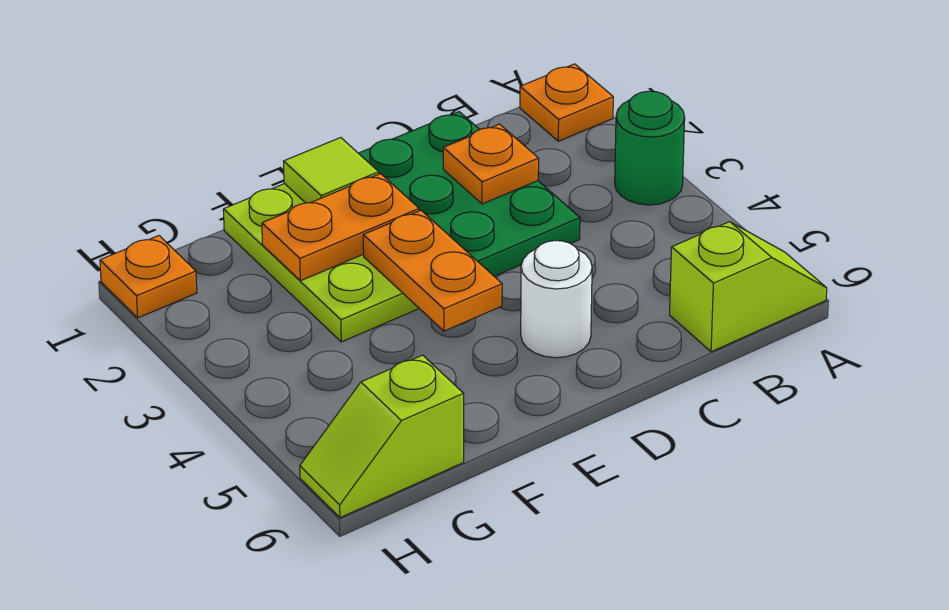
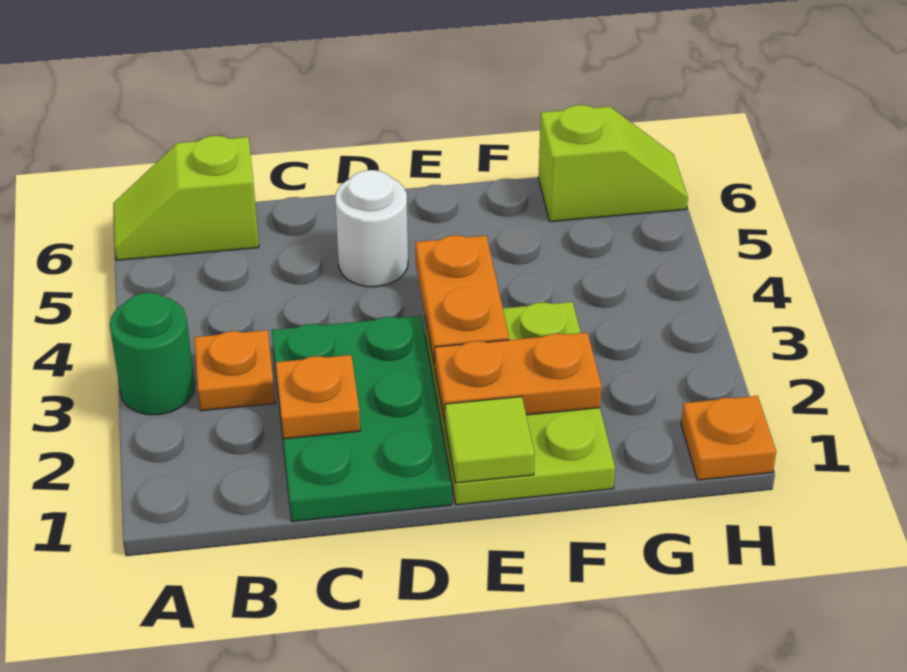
orange plate A1 level 1 -> orange plate B3 level 1

